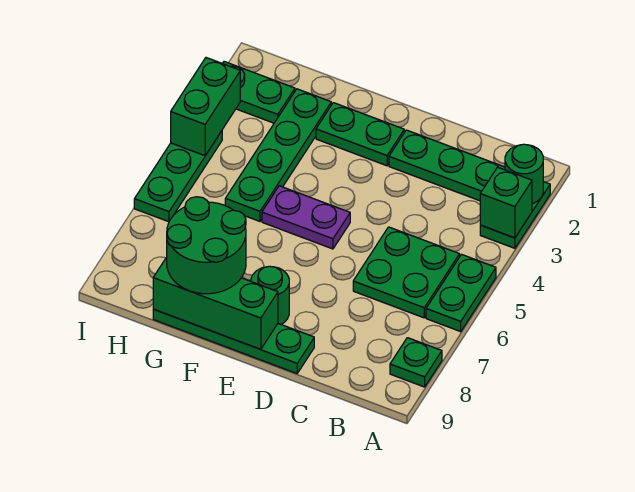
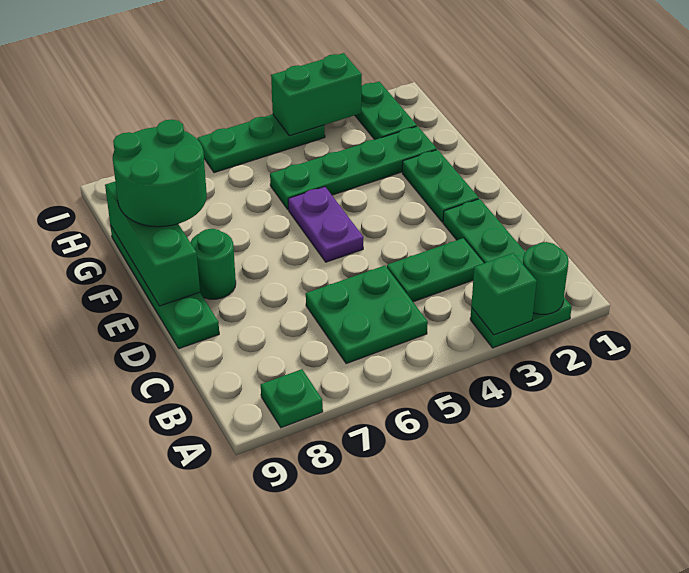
green plate A5:A6 level 1 -> green plate C3:C4 level 1

